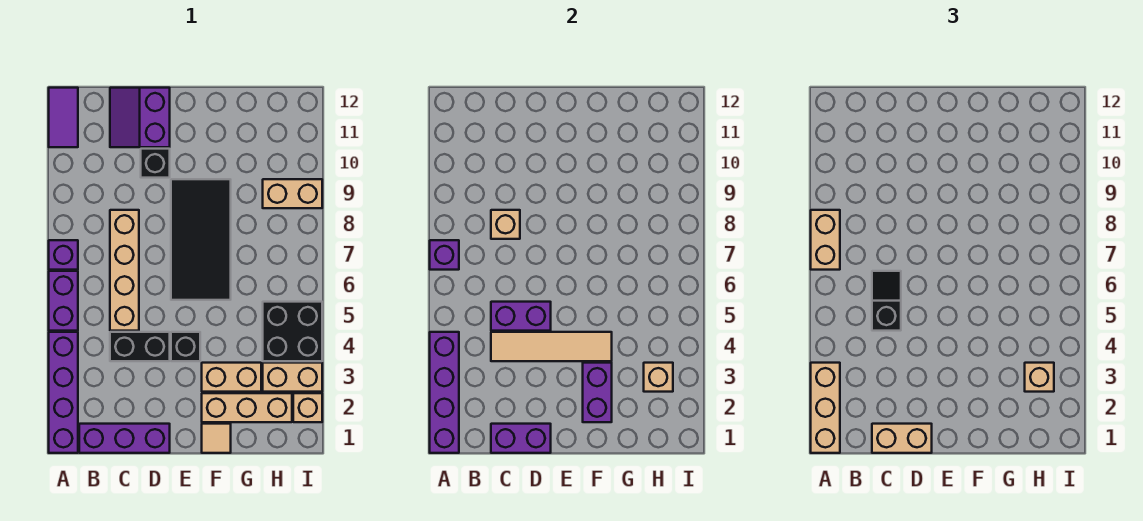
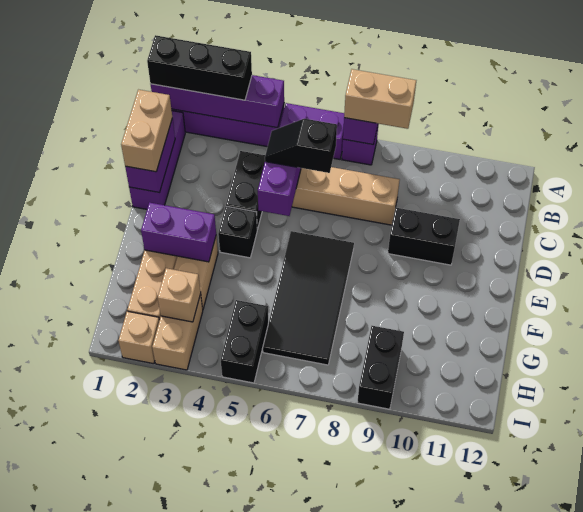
tan brick A1:A3 level 3 -> black brick A1:A3 level 3
purple tile A11:A12 level 1 -> none
tan tile C4:F4 level 2 -> none
black slope C5:C6 level 3 top 5 -> black slope C5:C6 level 3 top 6
tan brick C8 level 2 -> none
purple slope C11:D12 level 1 top D -> none
black brick D10 level 1 -> black brick D9:D10 level 1
black tile E6:F9 level 1 -> black tile E6:H7 level 1
tan tile F1 level 1 -> none
tan brick H3 level 3 -> none
black brick H4:I5 level 1 -> black brick H5:I5 level 1
tan brick H9:I9 level 1 -> black brick H9:I9 level 1

